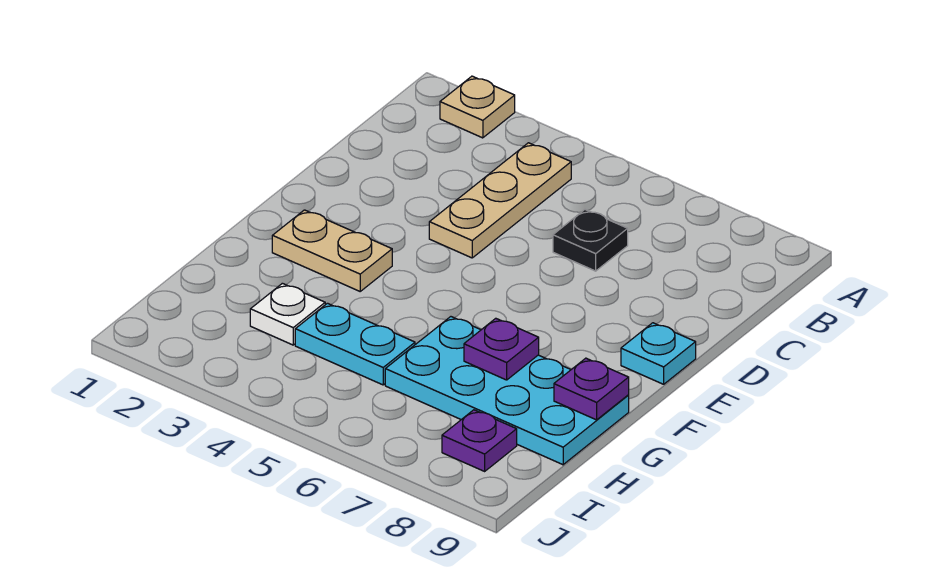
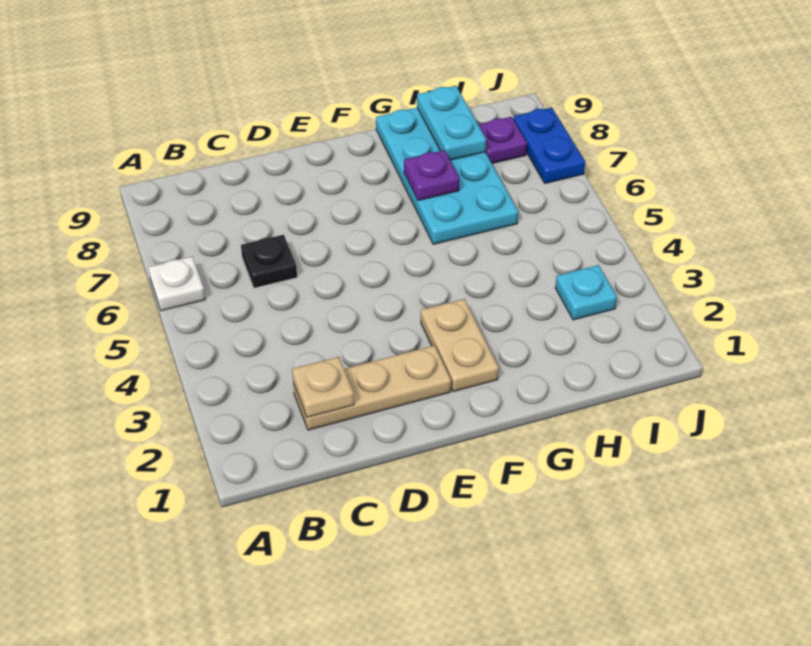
tan plate A2 level 1 -> tan plate C2 level 2
tan plate B4:D4 level 1 -> tan plate C2:E2 level 1
cyan plate E9 level 1 -> cyan plate I3 level 1
purple plate G9 level 2 -> none
white plate H3 level 1 -> white plate A6 level 1
cyan plate H4:H5 level 1 -> cyan plate H8:H9 level 2
none -> blue plate J7:J8 level 1

